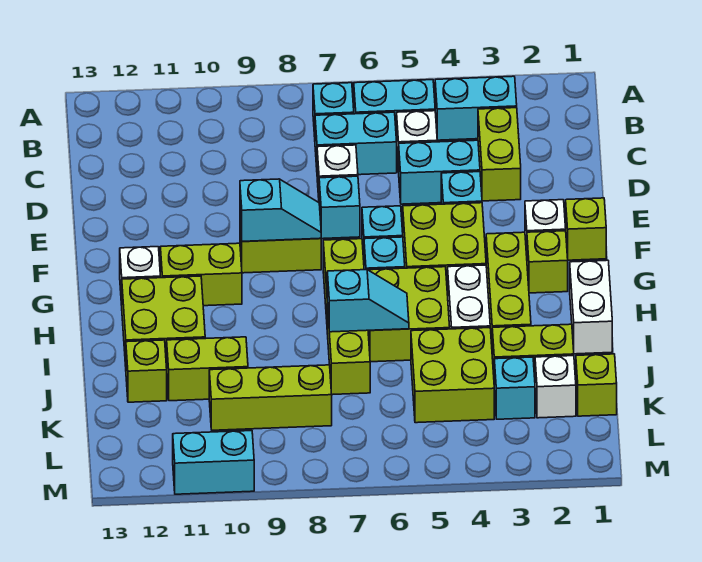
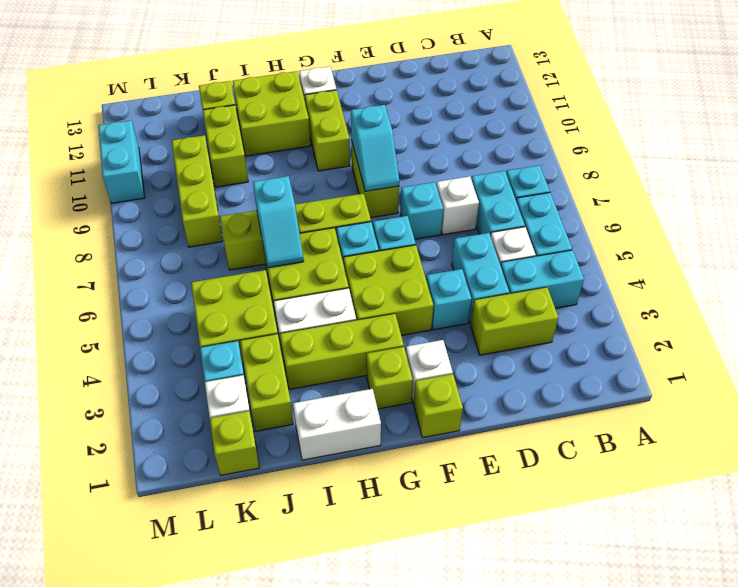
cyan brick B3:B4 level 1 -> cyan brick B4:C4 level 1

